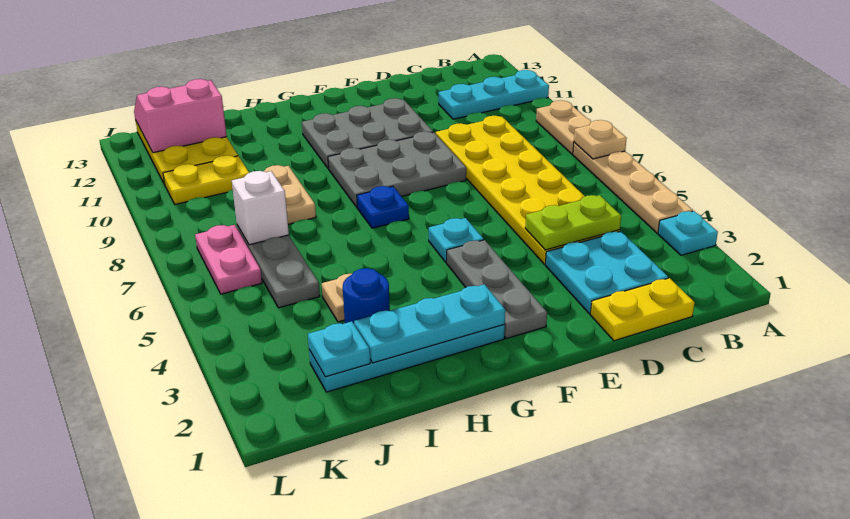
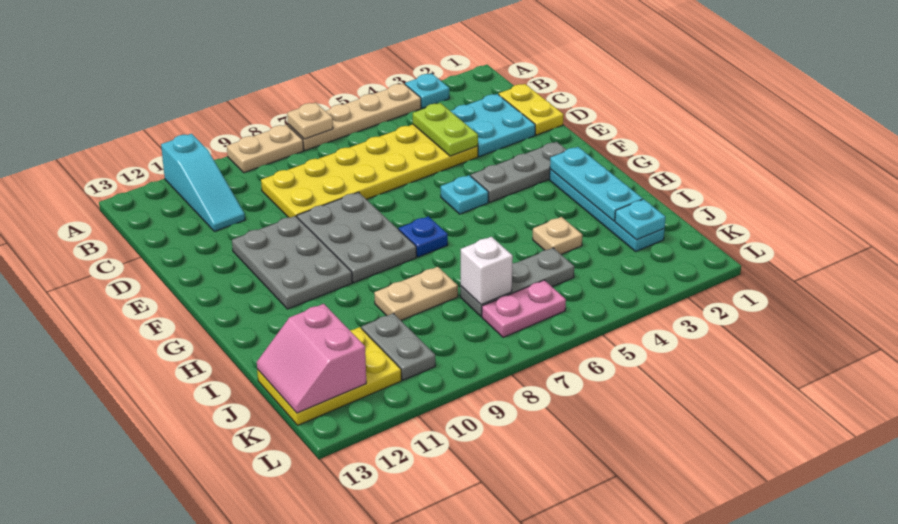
cyan plate A11:C11 level 1 -> cyan slope A11:C11 level 1 top A
blue round brick I3 level 1 -> none
yellow plate J10:K10 level 1 -> grey plate J10:K10 level 1

